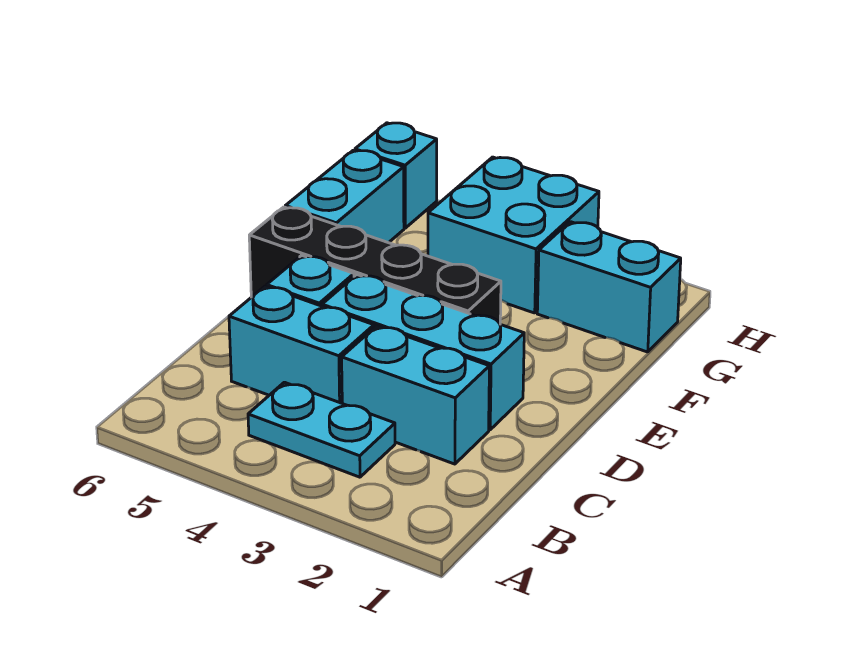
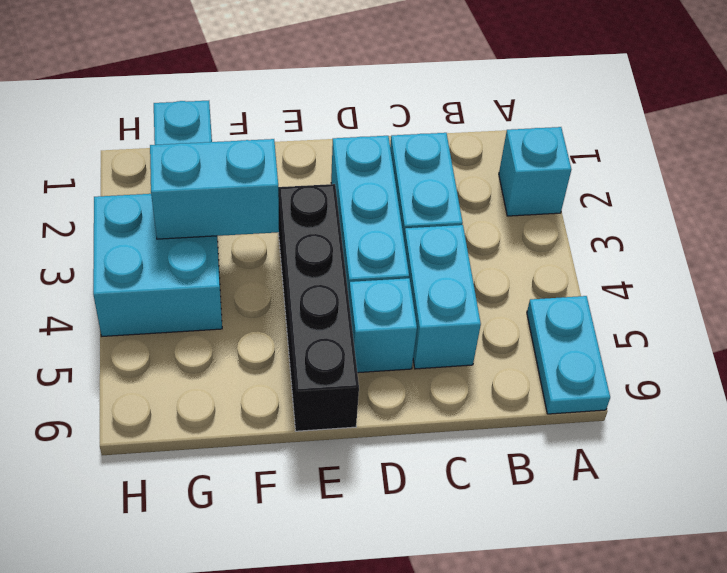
cyan plate B3:B4 level 1 -> cyan plate A5:A6 level 1
cyan brick F6:G6 level 1 -> cyan brick F3:G3 level 2
cyan brick H6 level 1 -> cyan brick A2 level 1

